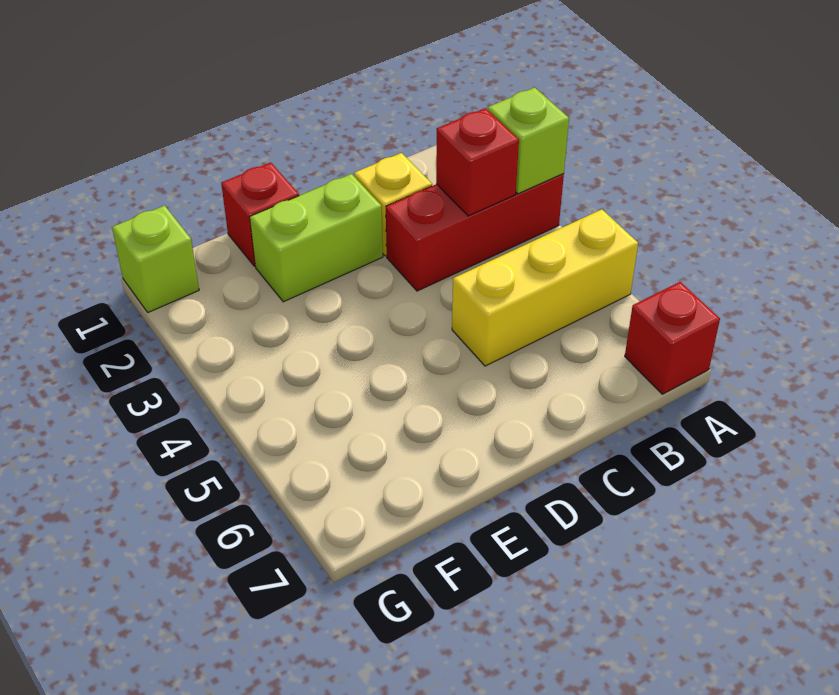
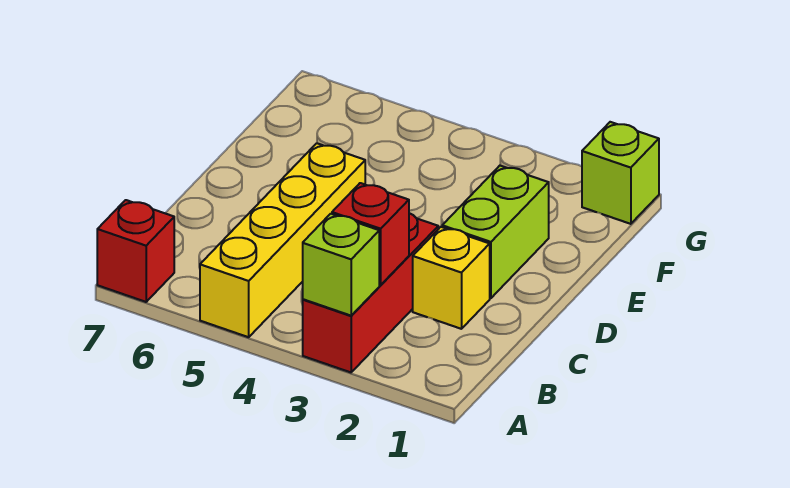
yellow brick A5:C5 level 1 -> yellow brick A5:D5 level 1
red brick E1 level 1 -> none

